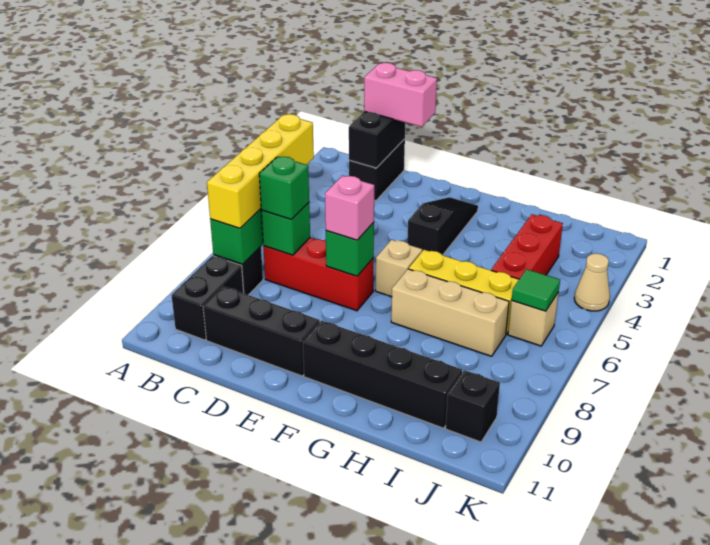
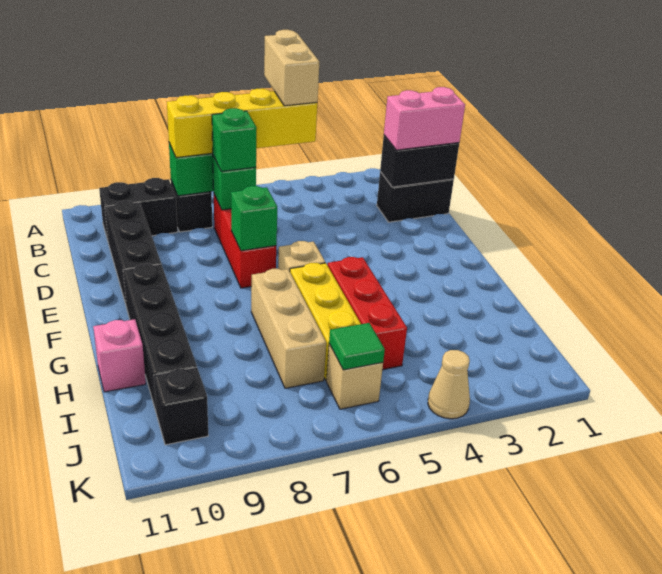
none -> tan brick A5:B5 level 4
pink brick C1:D1 level 3 -> pink brick C1:C2 level 3
pink brick E7 level 3 -> pink brick H11 level 1
black slope F2:F4 level 1 top 4 -> none
red brick I3:I5 level 1 -> red brick G5:I5 level 1

